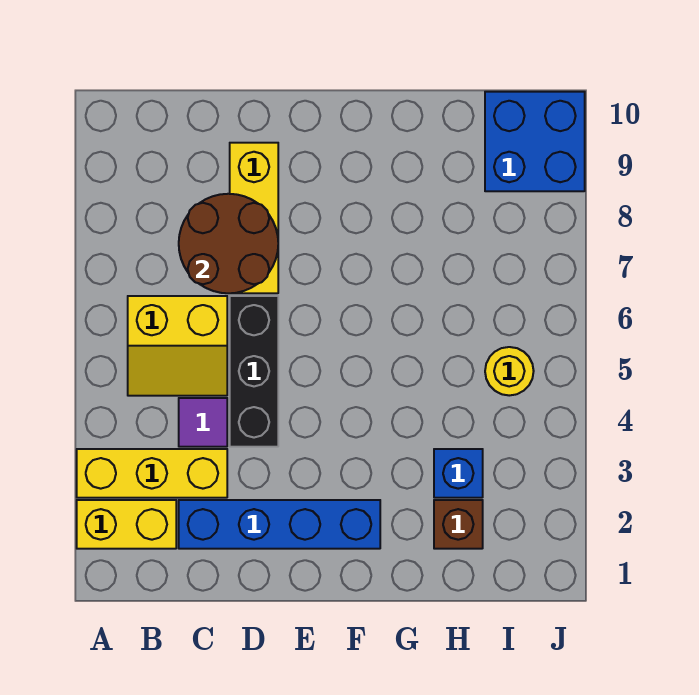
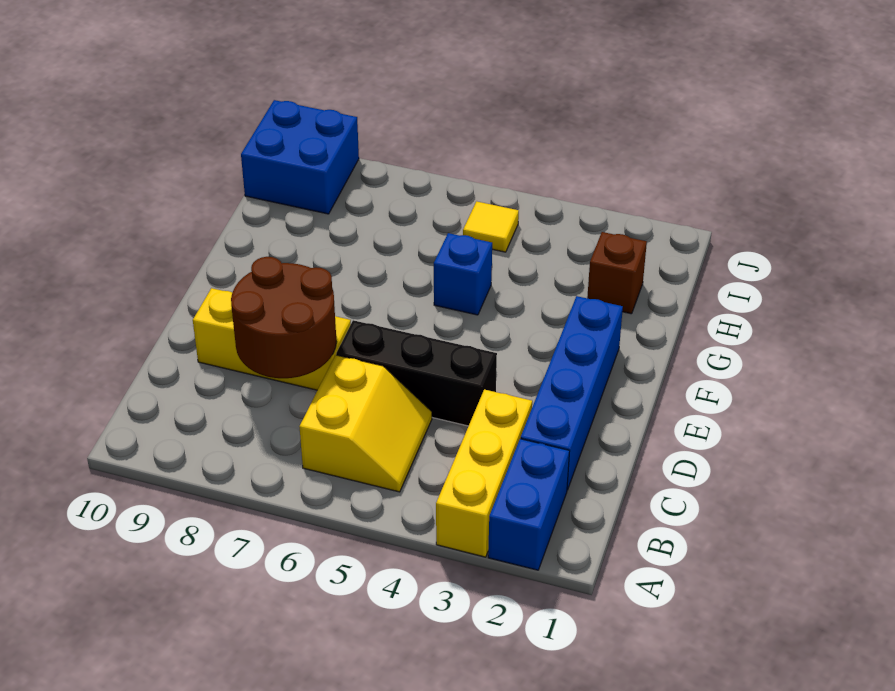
yellow brick A2:B2 level 1 -> blue brick A2:B2 level 1
purple tile C4 level 1 -> none
blue brick H3 level 1 -> blue brick G5 level 1
yellow round brick I5 level 1 -> yellow tile I5 level 1

